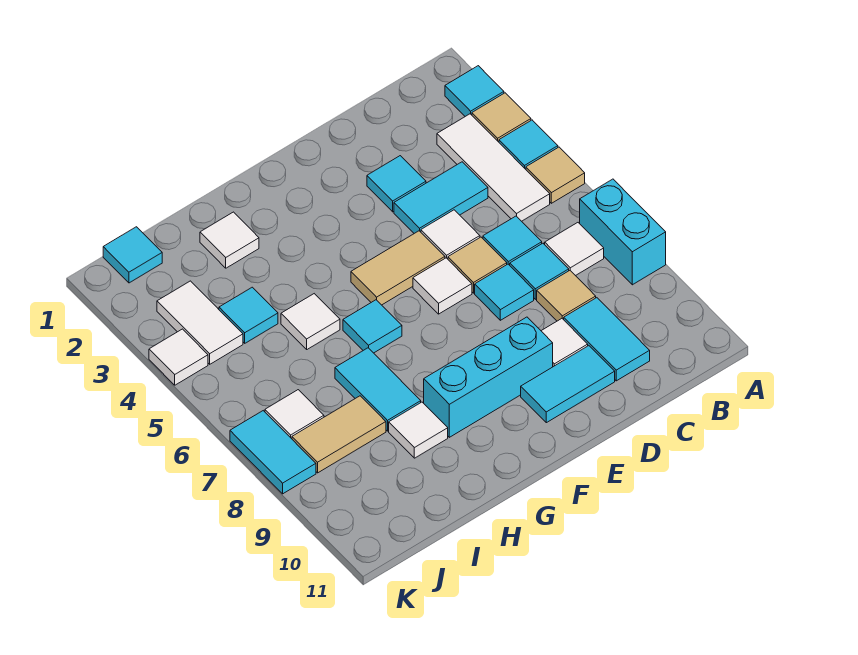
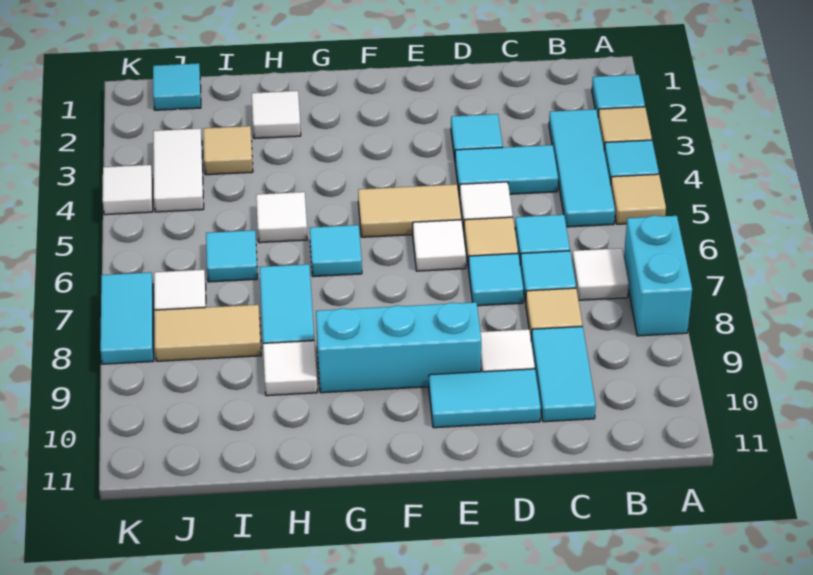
white tile B3:B5 level 1 -> cyan tile B3:B5 level 1
none -> tan tile I3 level 1
cyan tile I4 level 1 -> cyan tile I6 level 1

